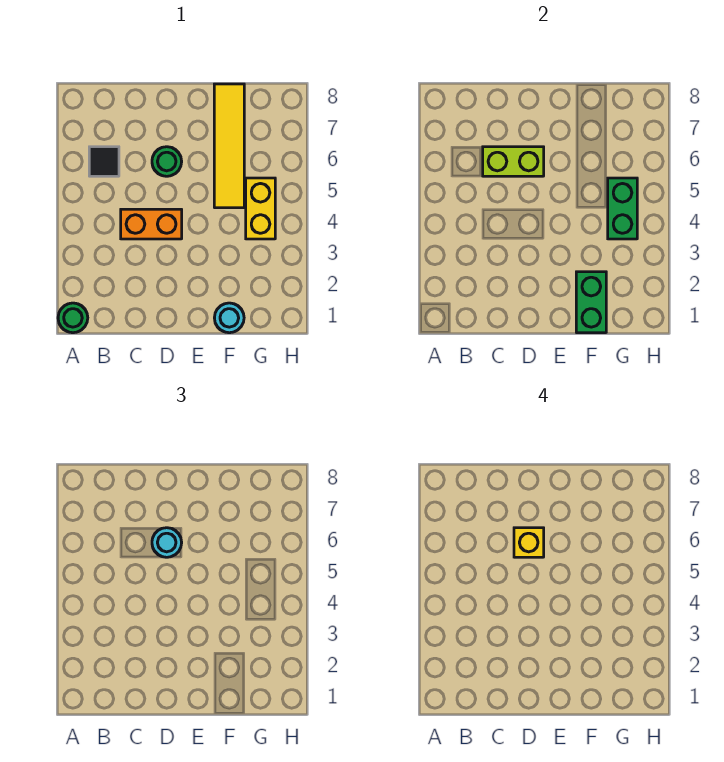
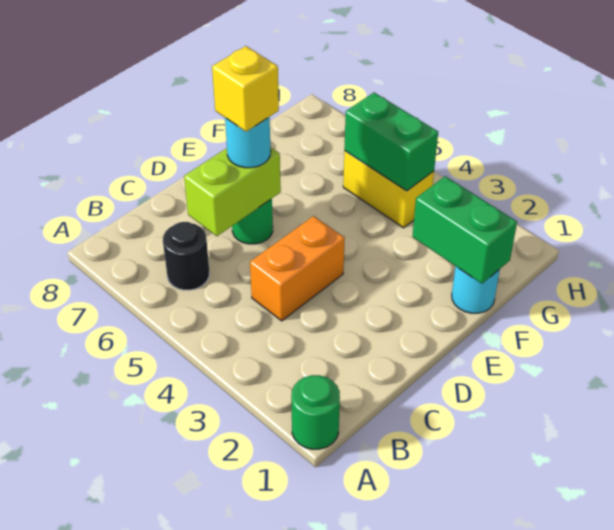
black tile B6 level 1 -> black round brick B6 level 1
yellow tile F5:F8 level 1 -> none

